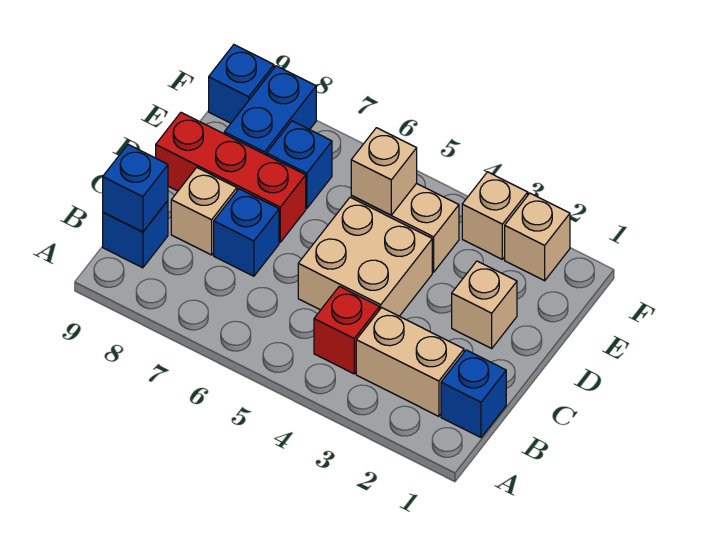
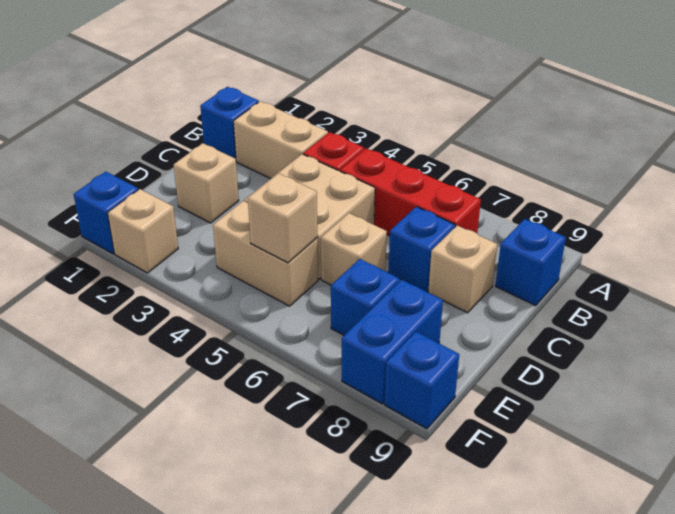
blue brick B9 level 2 -> blue brick F1 level 1
red brick D7:D9 level 1 -> red brick B5:B7 level 1
tan brick F3 level 1 -> tan brick D6 level 1

